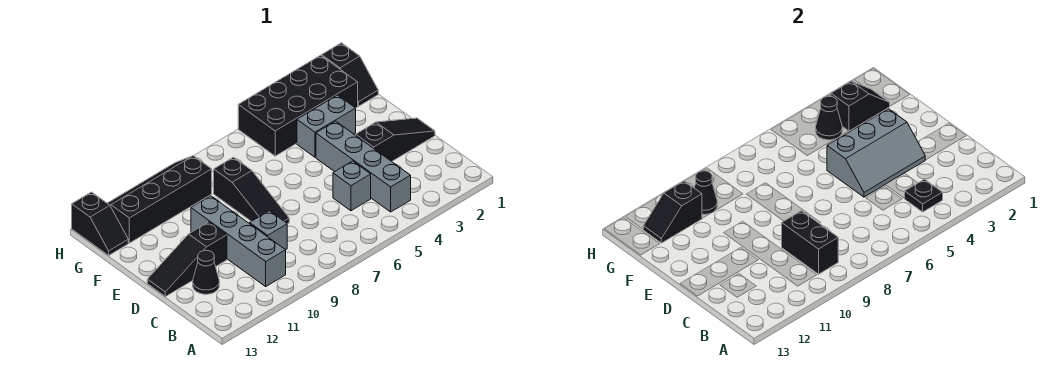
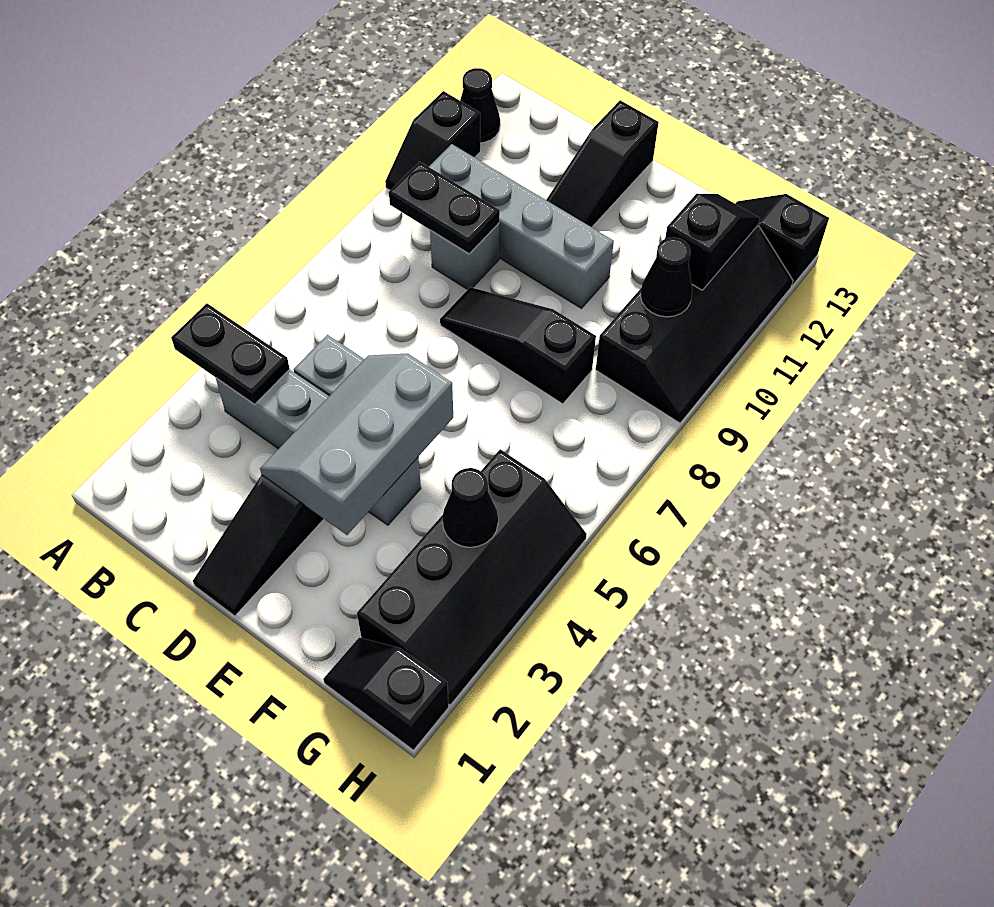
black plate B4 level 2 -> black plate A4:B4 level 2
black brick B9:C9 level 2 -> black plate B9:C9 level 2
black cone C12 level 1 -> black cone A12 level 1
black slope D11:D13 level 1 top 11 -> black slope D11:D13 level 1 top 13
grey brick F3:F4 level 1 -> none
black brick G2:H5 level 1 -> black slope G2:H5 level 1 top G
black slope G2:G3 level 2 top 3 -> black slope A10:A11 level 1 top 11

